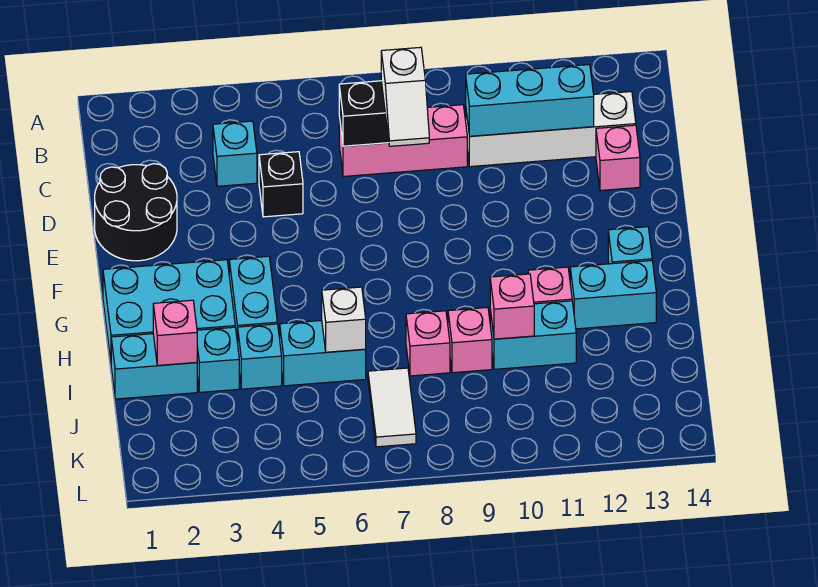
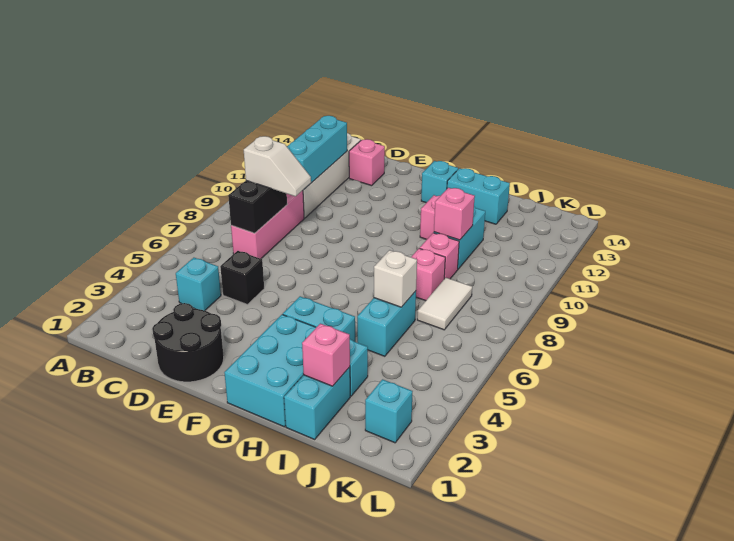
cyan brick H12:H13 level 1 -> cyan brick H13:I13 level 1
cyan brick I4 level 1 -> cyan brick K2 level 1
white tile J7:K7 level 1 -> white tile J7:J8 level 1

